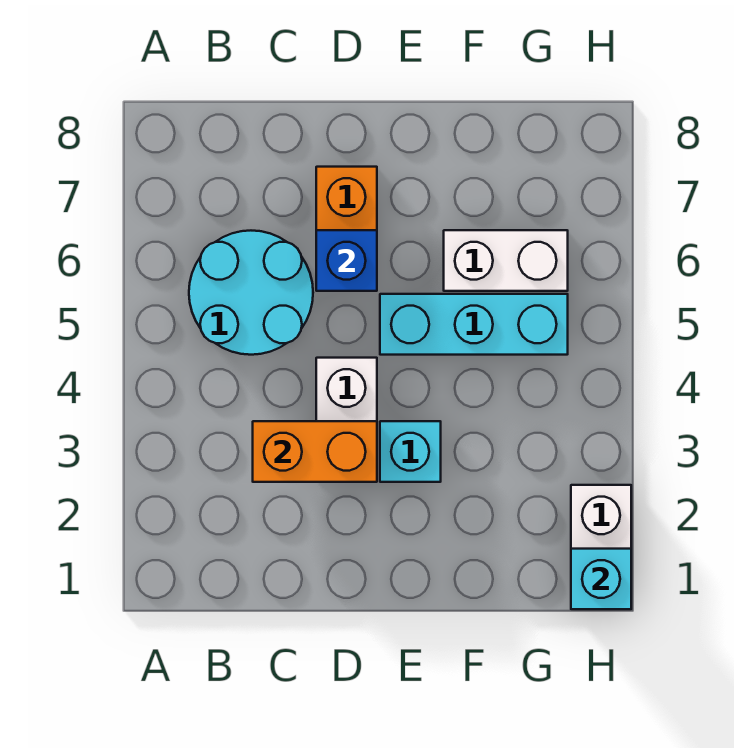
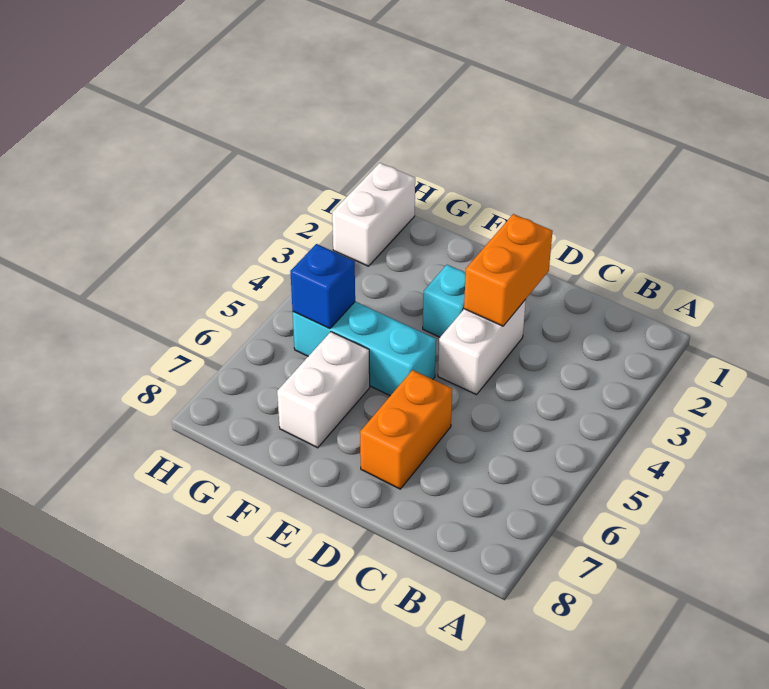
cyan round brick B5:C6 level 1 -> none
orange brick C3:D3 level 2 -> orange brick D2:D3 level 2
blue brick D6 level 2 -> blue brick G5 level 2
white brick F6:G6 level 1 -> white brick F6:F7 level 1
cyan brick H1 level 2 -> none

